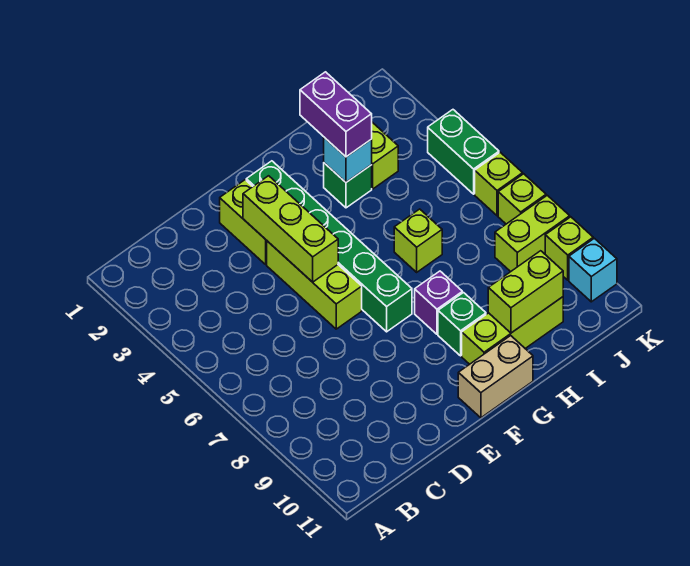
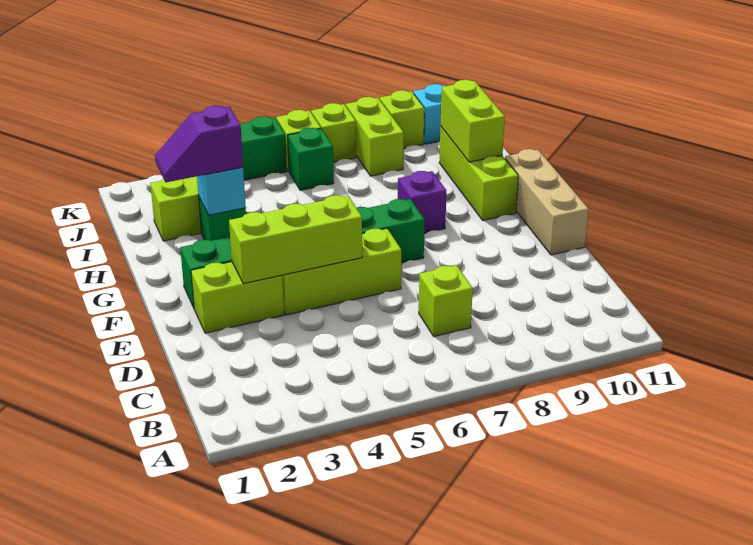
tan brick F11:G11 level 1 -> tan brick E11:G11 level 1
green brick G9 level 1 -> green brick J6 level 1
purple brick H2:H3 level 3 -> purple slope H2:H3 level 3 top 3
lime brick H6 level 1 -> lime brick C7 level 1

